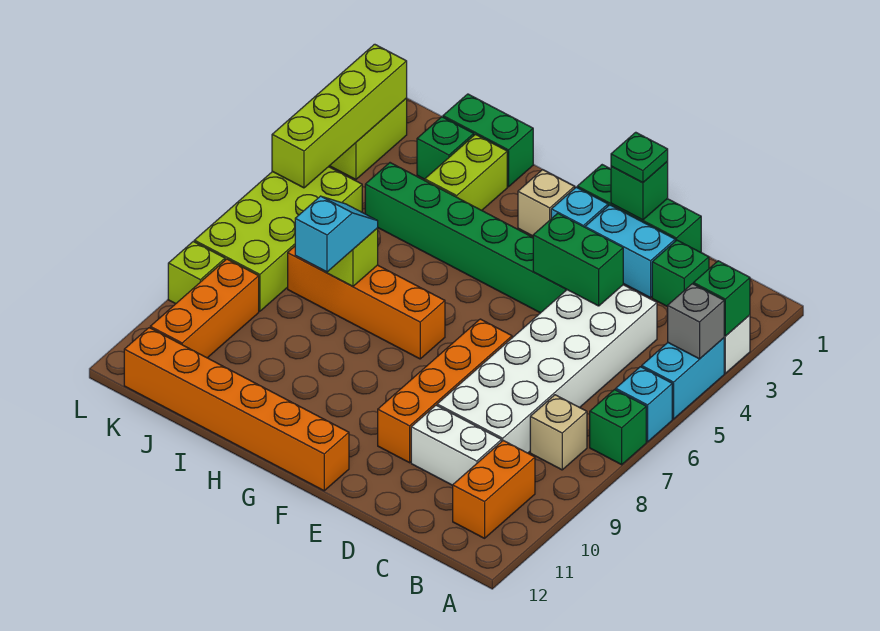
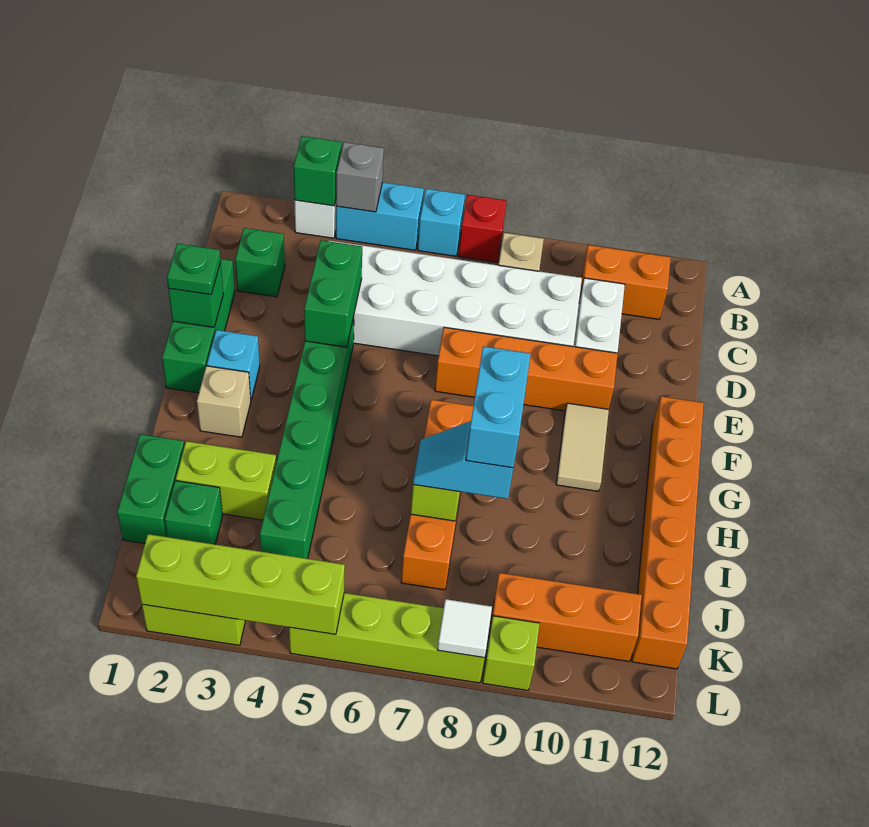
green brick A7 level 1 -> red brick A7 level 1
cyan brick D2:E2 level 1 -> cyan brick H8:I8 level 4
none -> tan tile F10:G10 level 1
lime brick K5:L8 level 1 -> lime brick L5:L8 level 1
none -> white tile L8 level 2

